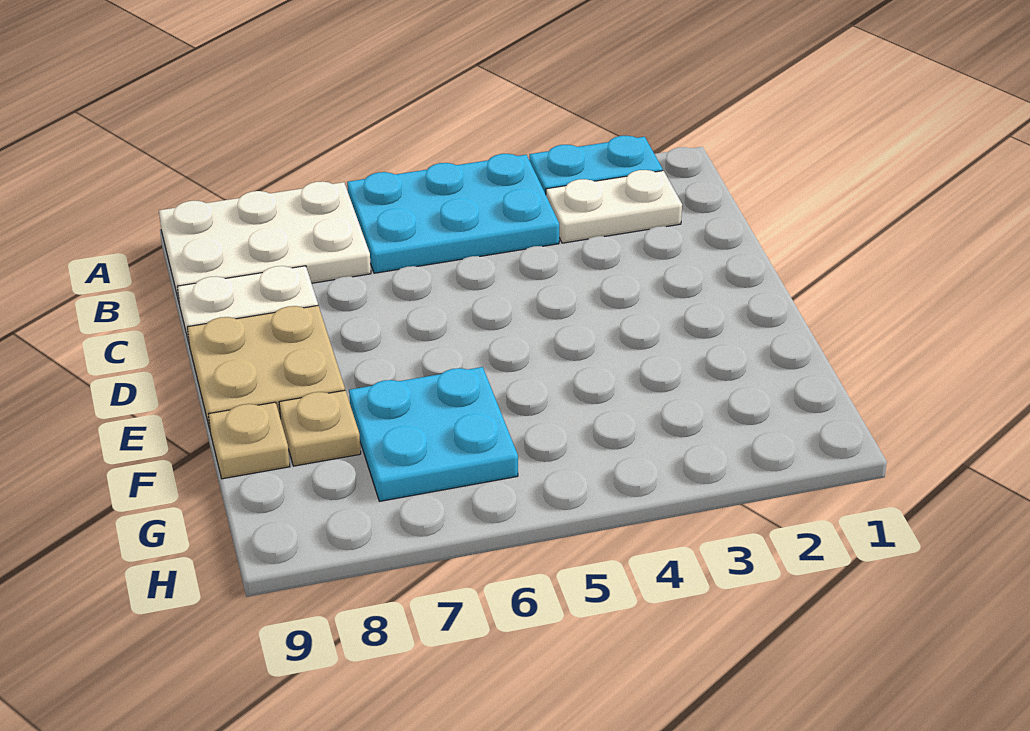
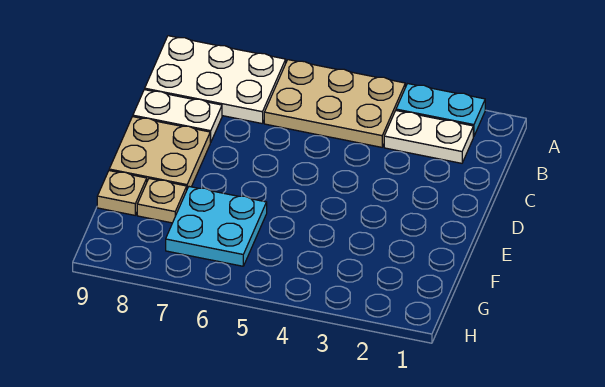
cyan plate A4:B6 level 1 -> tan plate A4:B6 level 1

